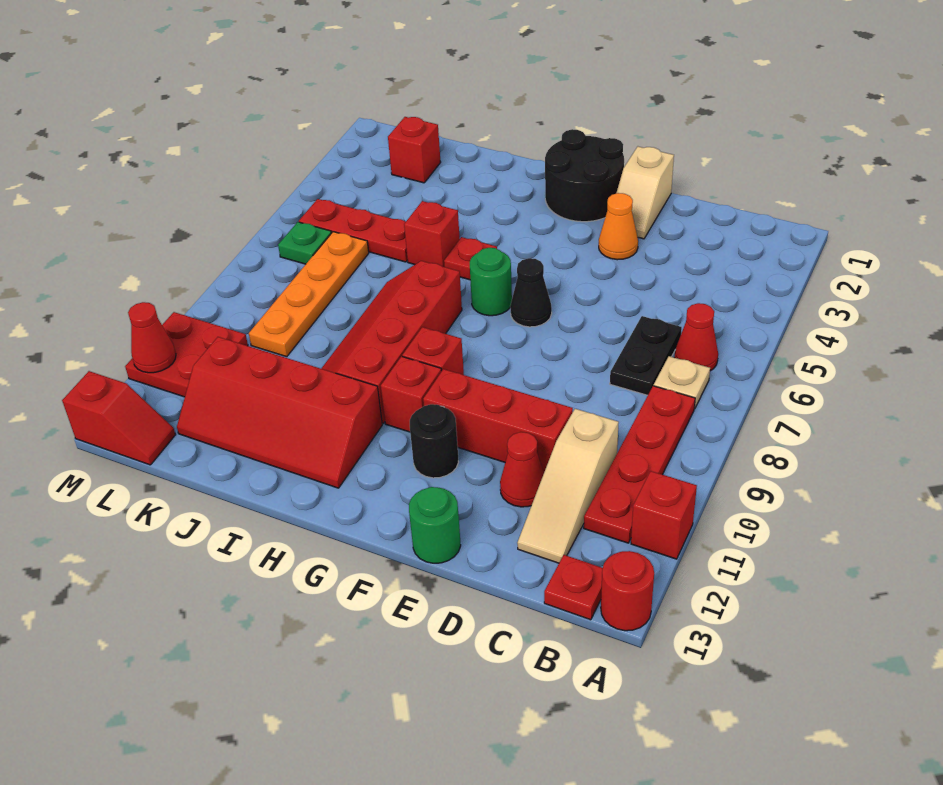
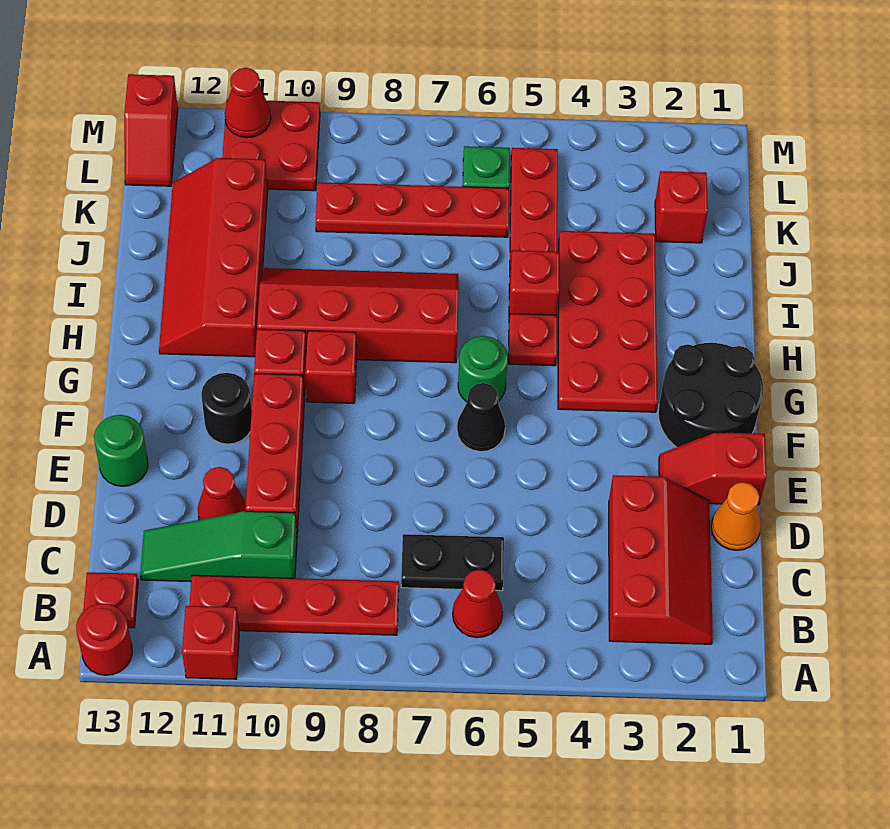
none -> red slope B2:D3 level 1 top 3
tan plate B7 level 1 -> none
tan slope C10:C12 level 1 top 10 -> green slope C10:C12 level 1 top 10
tan slope E1:E2 level 1 top 1 -> red slope E1:E2 level 1 top 1
orange cone E3 level 1 -> orange cone D1 level 1
none -> red plate G3:J4 level 1
orange plate K6:K9 level 1 -> red plate K6:K9 level 1

